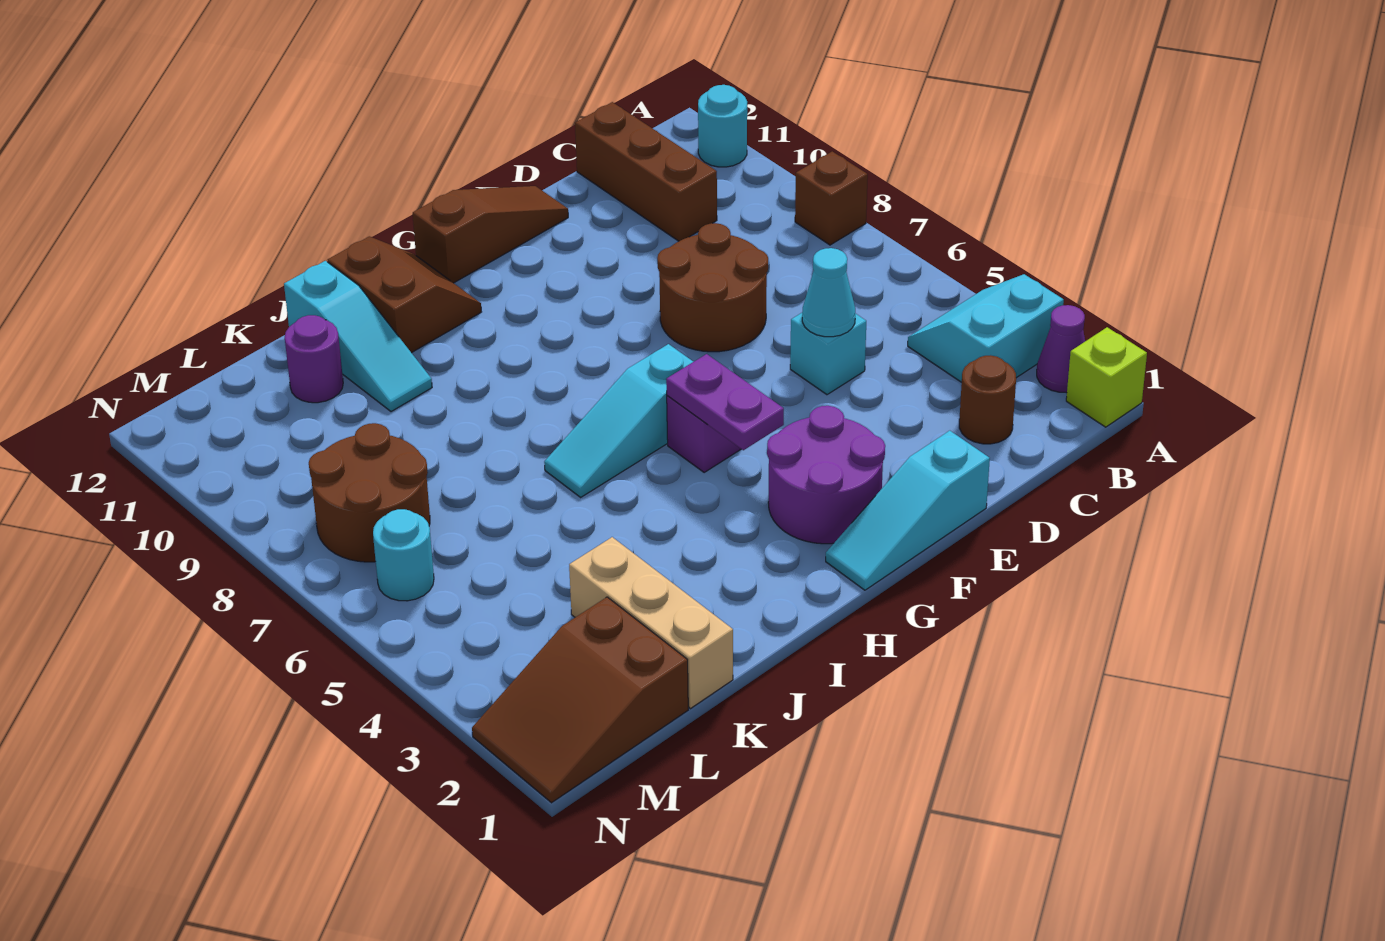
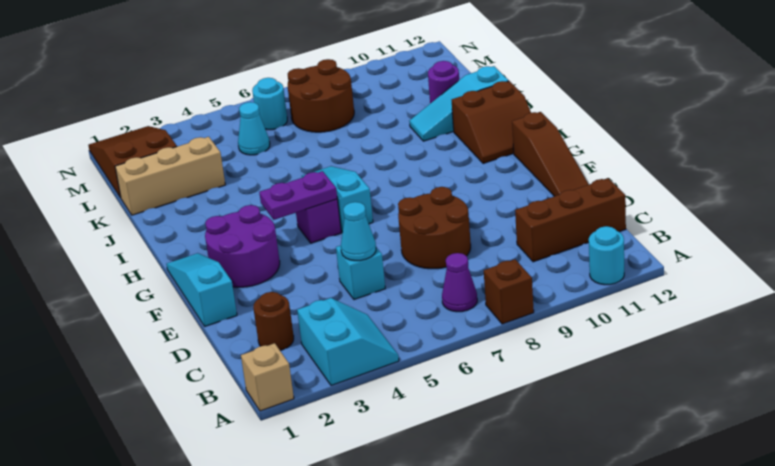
lime brick A1 level 1 -> tan brick A1 level 1
purple cone A2 level 1 -> purple cone B7 level 1
none -> cyan cone L5 level 1

